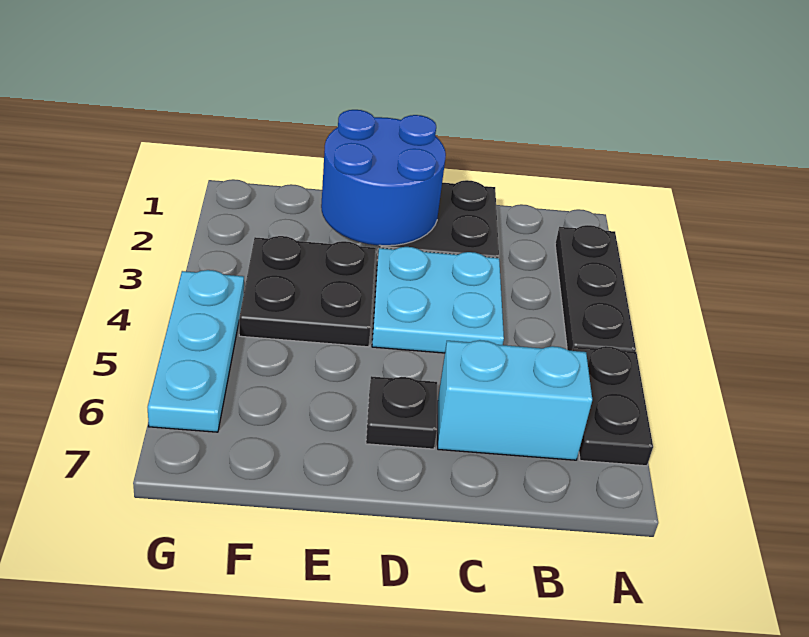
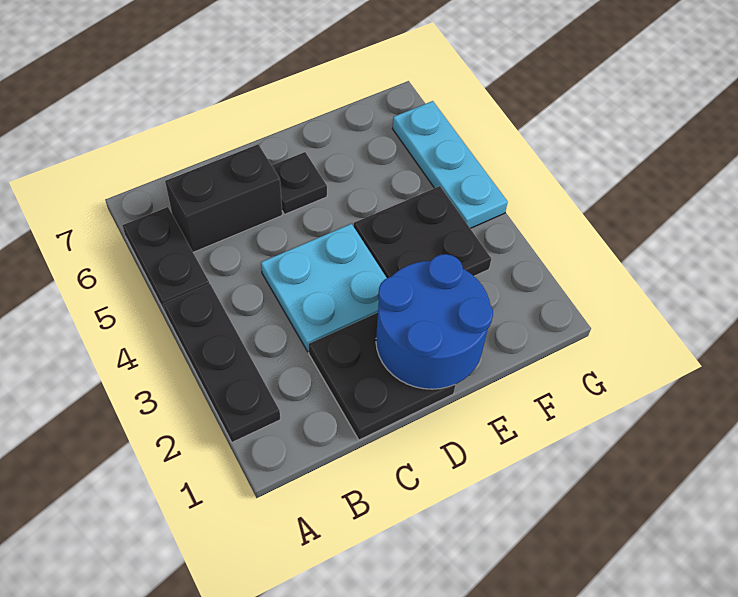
cyan brick B6:C6 level 1 -> black brick B6:C6 level 1

